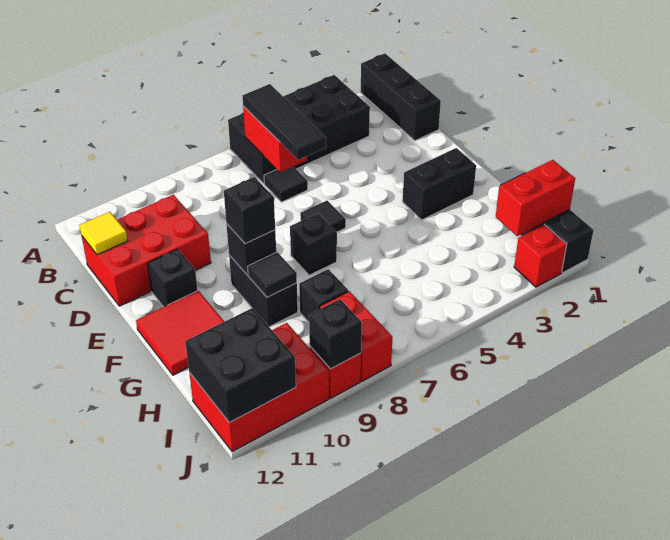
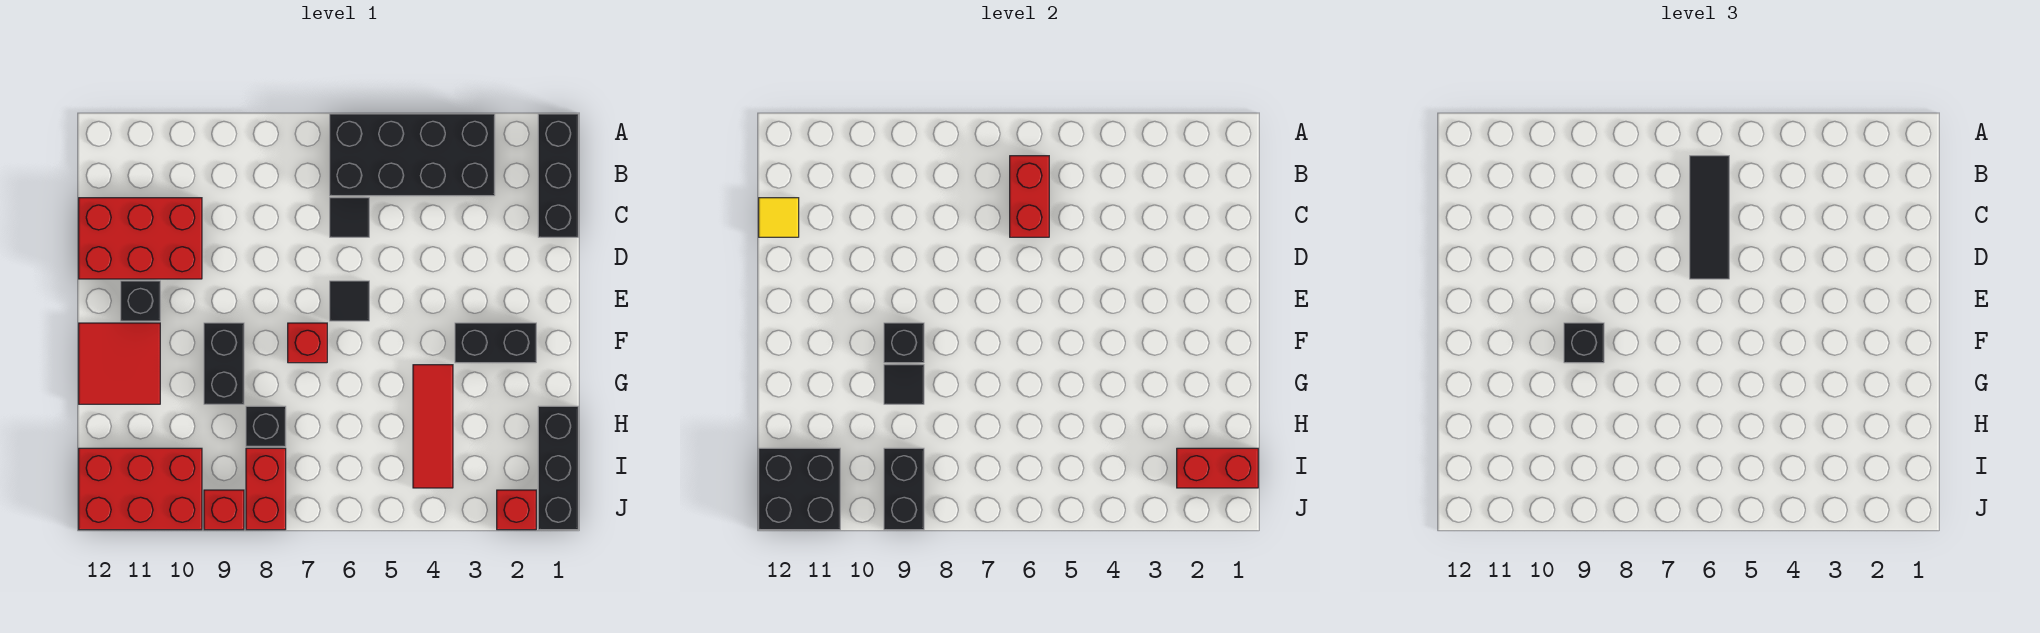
black brick F7 level 1 -> red brick F7 level 1
none -> red tile G4:I4 level 1
black brick J9 level 2 -> black brick I9:J9 level 2

